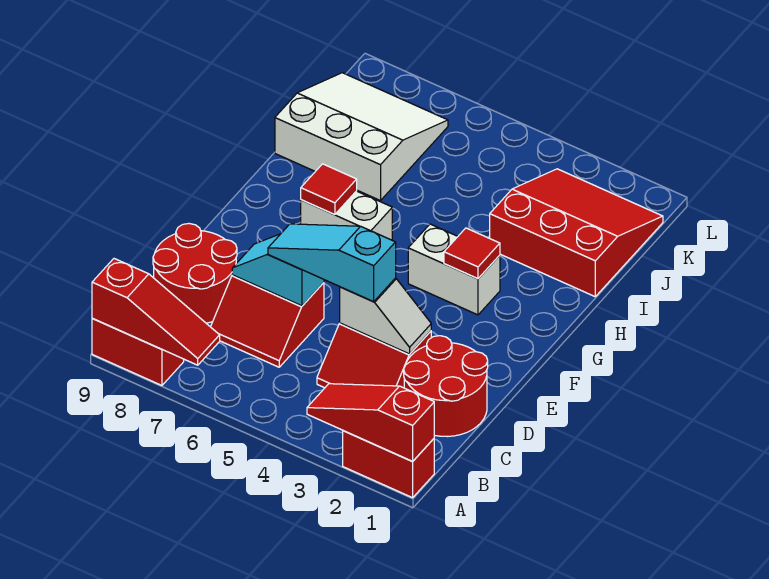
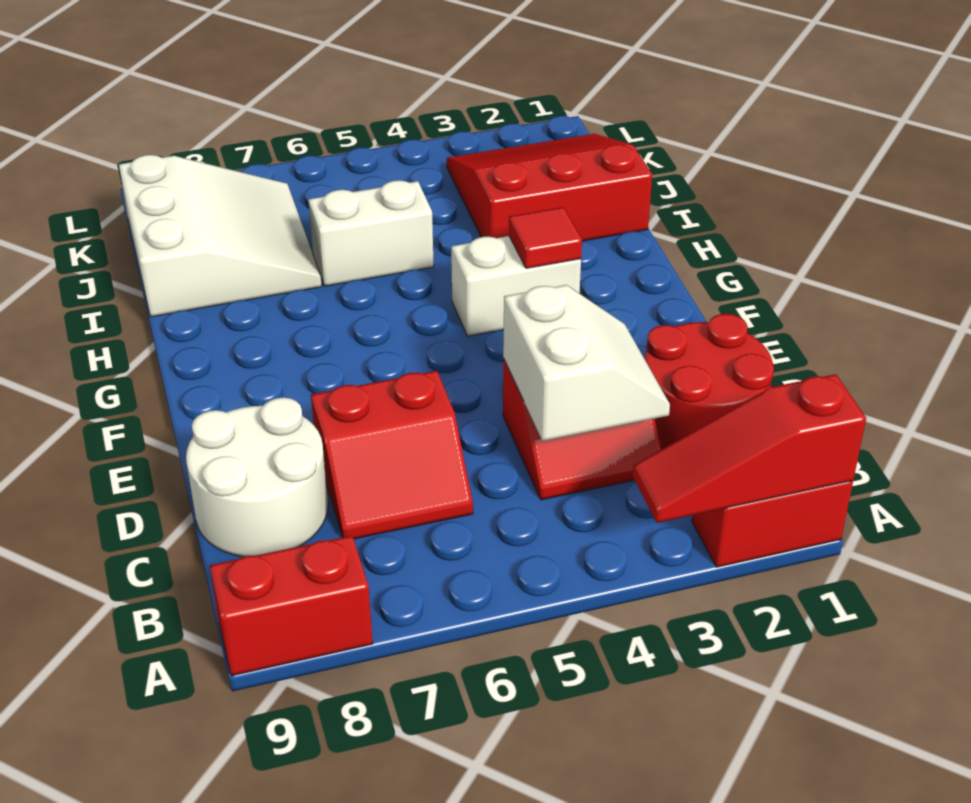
red slope A7:A9 level 2 top 9 -> none
red round brick C8:D9 level 1 -> white round brick C8:D9 level 1
white slope D3:D4 level 2 top 4 -> white slope C3:D4 level 2 top 4
cyan slope D4:D6 level 3 top 4 -> none
cyan slope D6:D7 level 2 top 6 -> none
white brick G6:G7 level 1 -> white brick I5:I6 level 1
red tile G7 level 2 -> none
white slope I7:K9 level 1 top I -> white slope I7:K9 level 1 top 9

